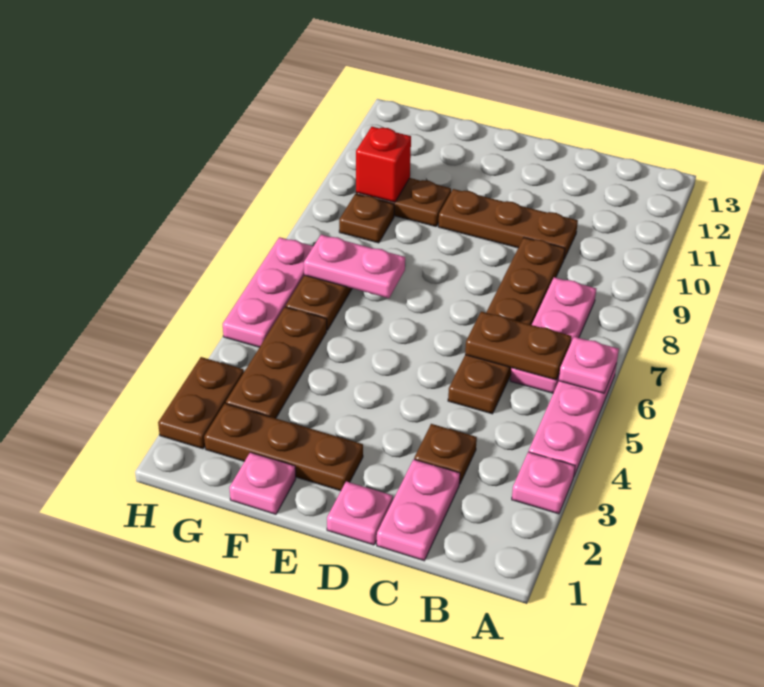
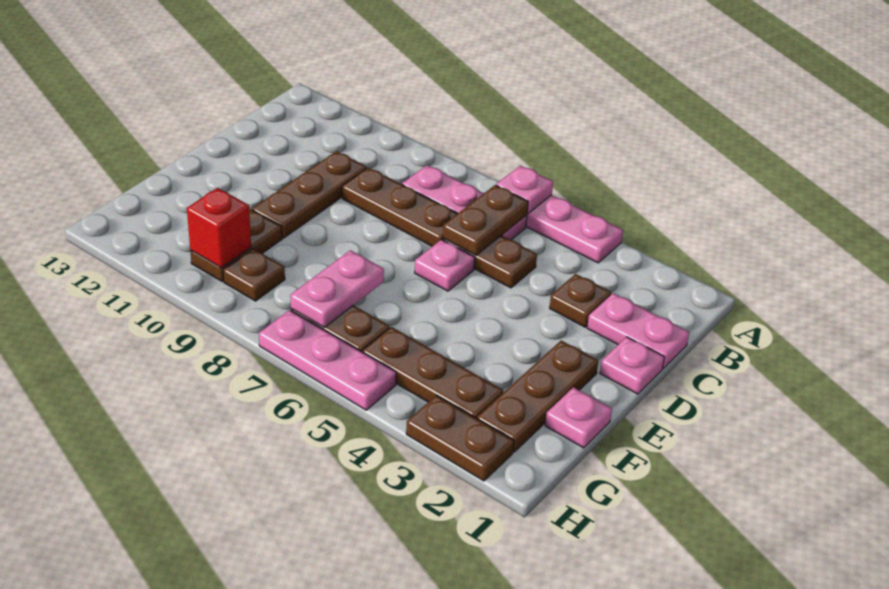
pink plate A3 level 1 -> pink plate D6 level 1

